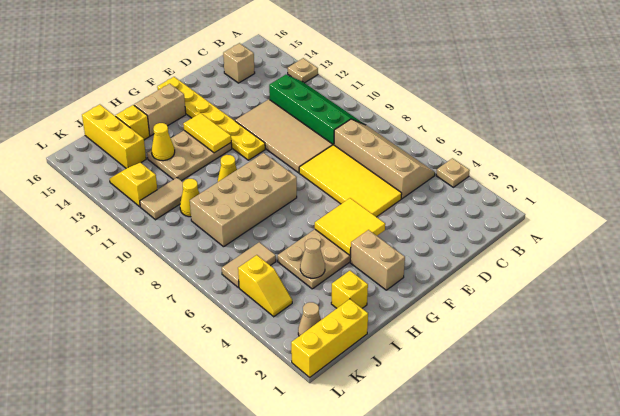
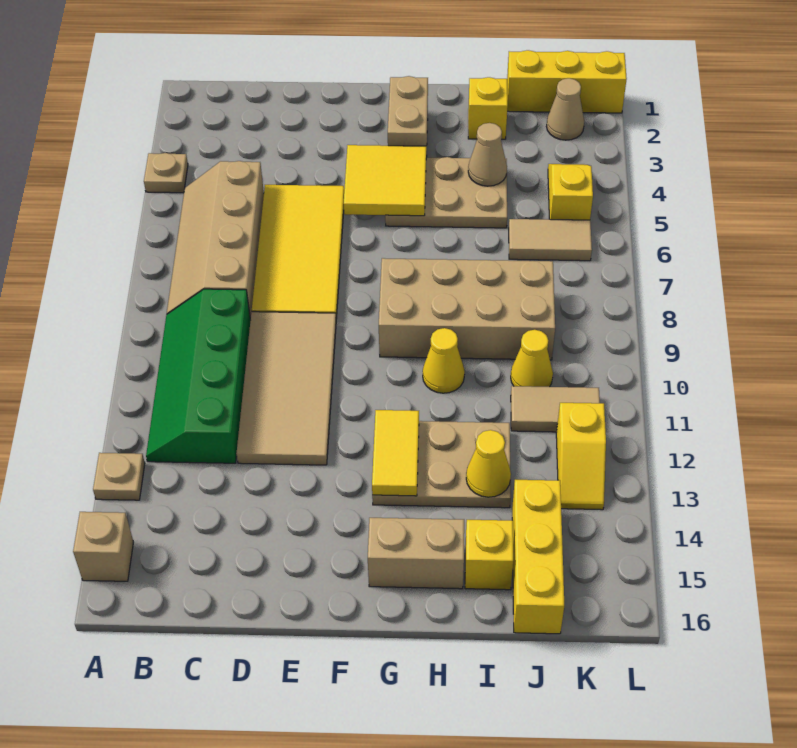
tan brick C15 level 1 -> tan brick A15 level 1
yellow plate F11:F16 level 1 -> none

